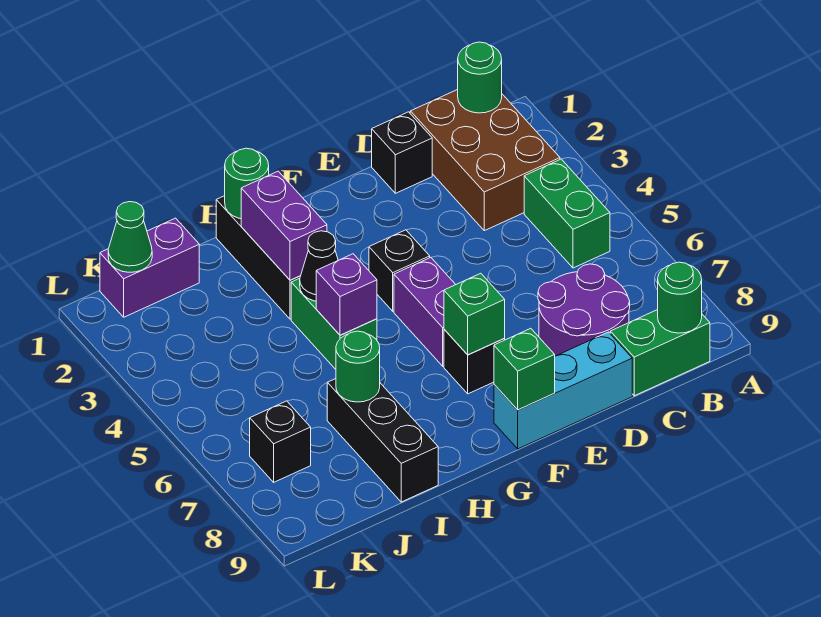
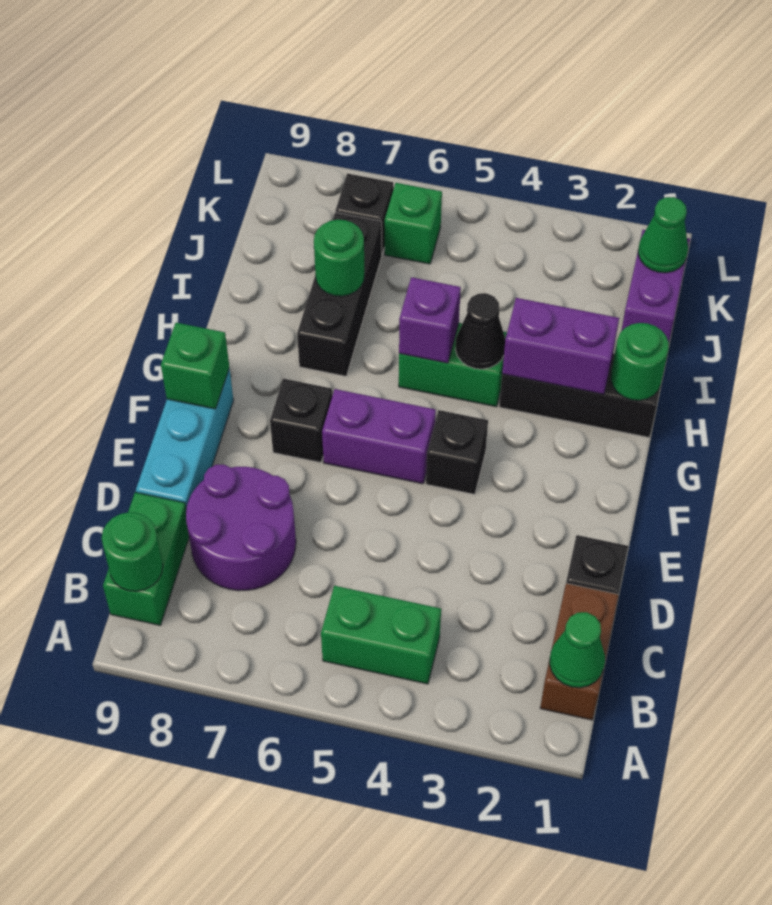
brown brick B1:C3 level 1 -> brown brick B1:C1 level 1
green round brick B1 level 2 -> green cone B1 level 2
green brick F7 level 2 -> green brick K6 level 1
black brick I7:I9 level 1 -> black brick H7:J7 level 1

